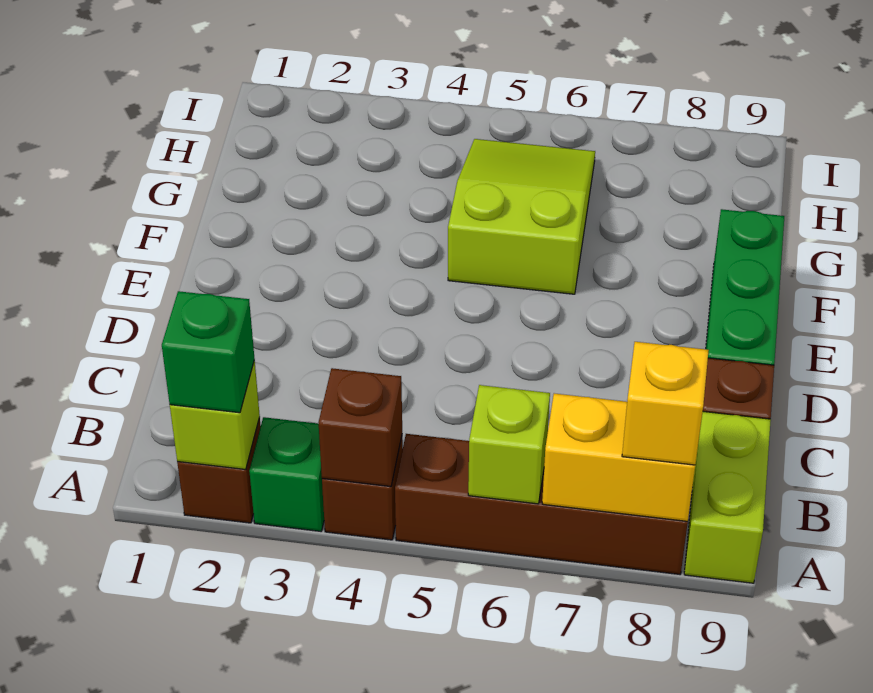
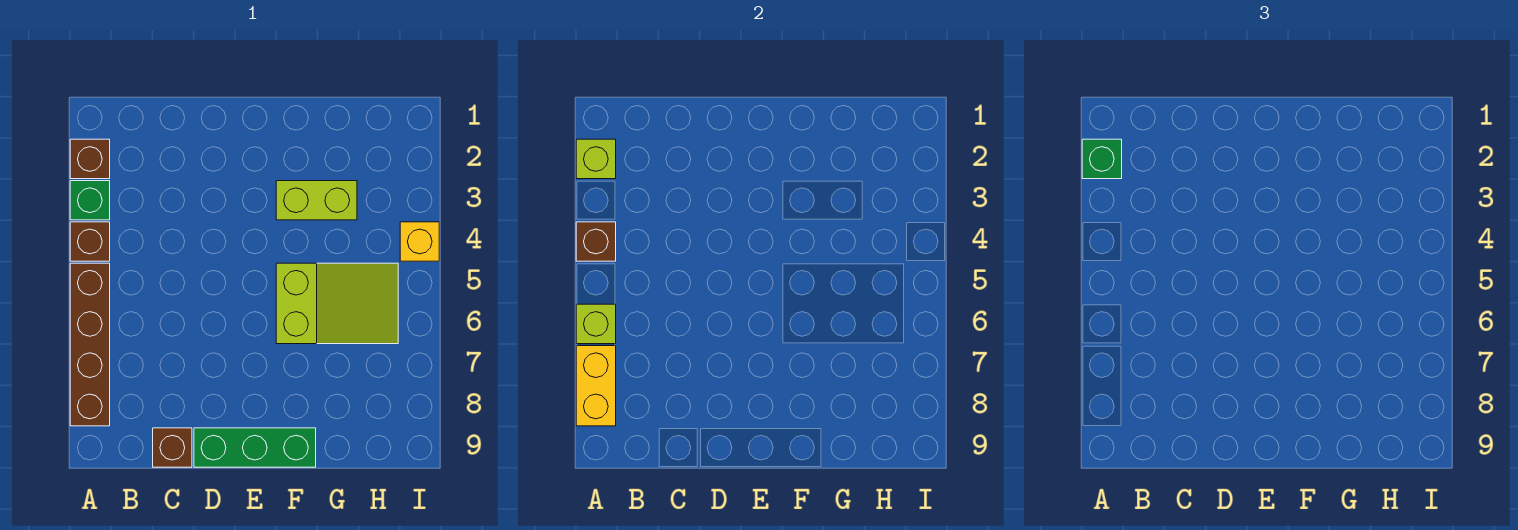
yellow brick A8 level 3 -> yellow brick I4 level 1
lime brick A9:B9 level 1 -> lime brick F3:G3 level 1

